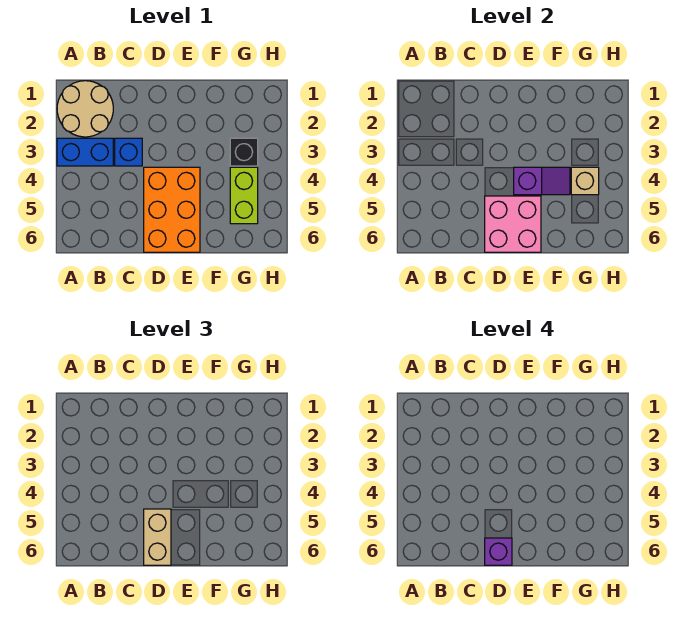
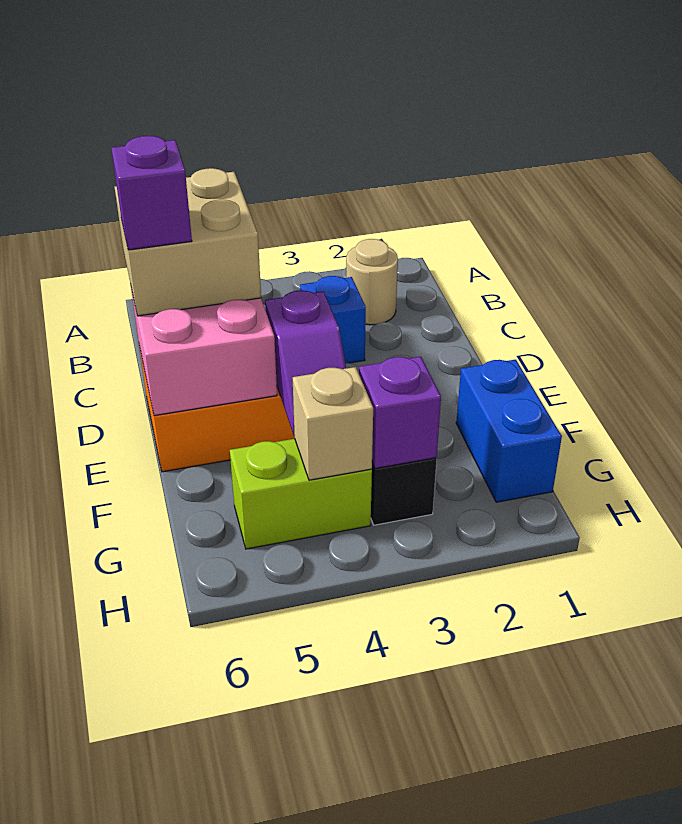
tan round brick A1:B2 level 1 -> tan round brick B2 level 1
blue brick A3:B3 level 1 -> blue brick F1:G1 level 1
tan brick D5:D6 level 3 -> tan brick C5:D6 level 3
none -> purple brick G3 level 2

